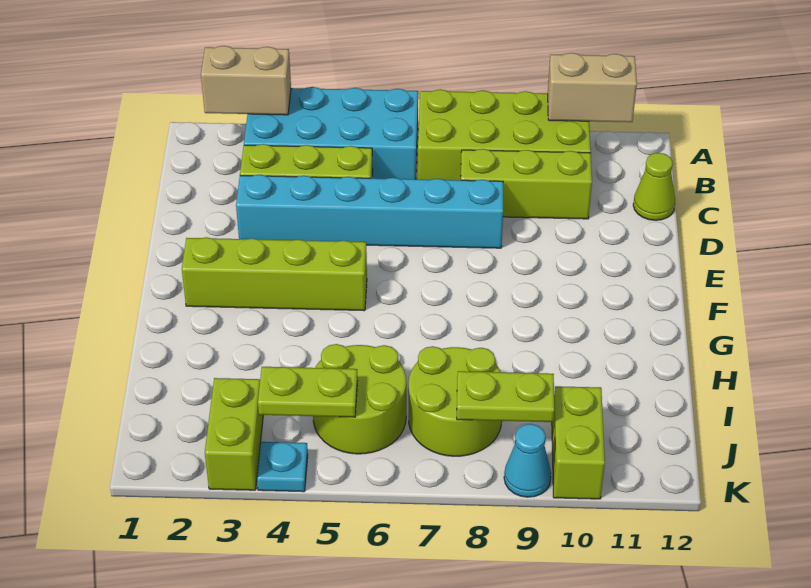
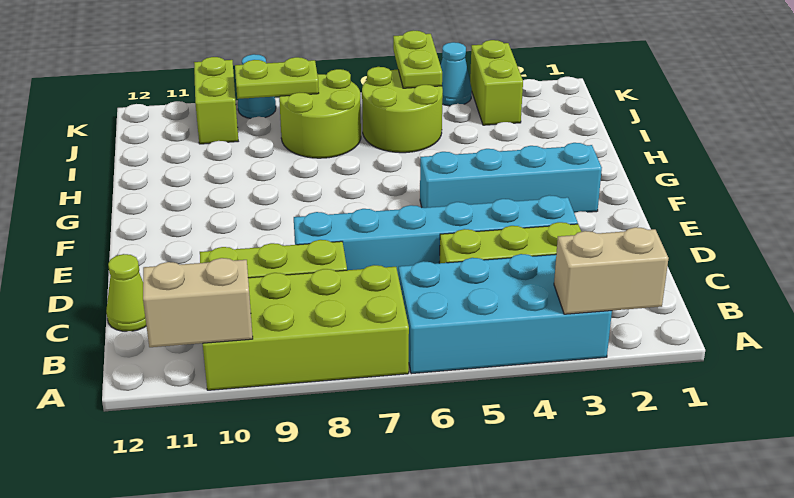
lime brick F2:F5 level 1 -> cyan brick F2:F5 level 1
lime plate J4:J5 level 2 -> lime plate J5:K5 level 2
cyan plate K4 level 1 -> cyan cone K4 level 1

